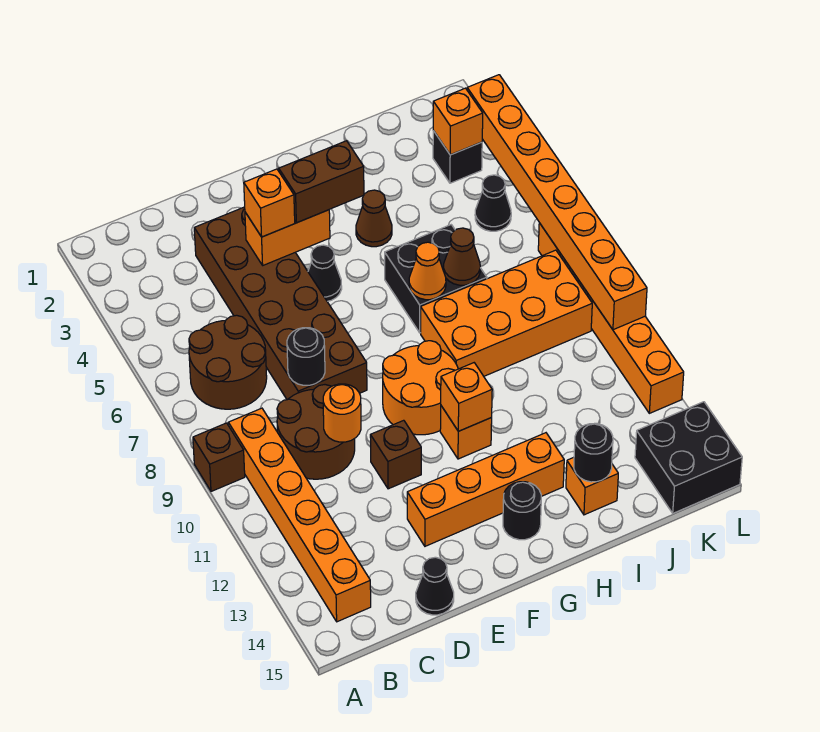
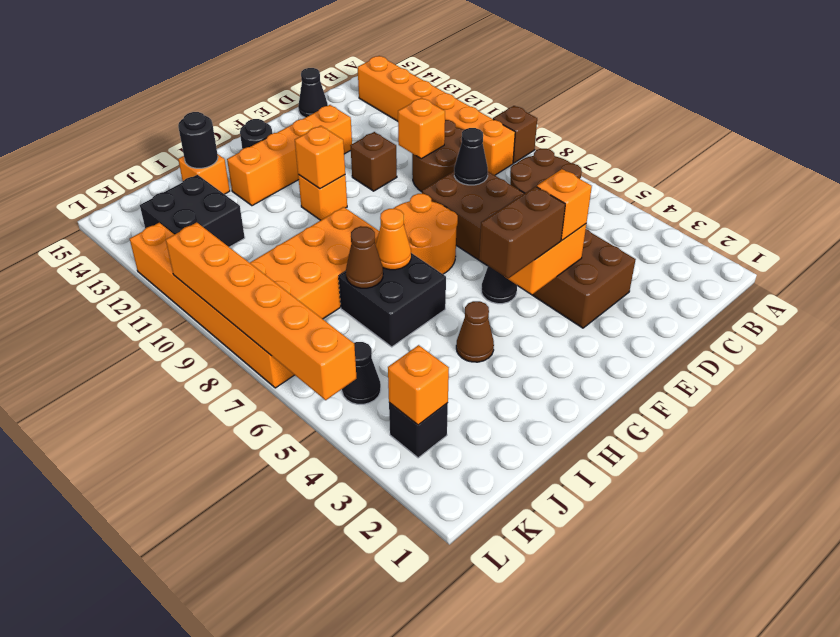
black round brick D8 level 2 -> black cone D8 level 2
orange round brick D10 level 2 -> orange brick D10 level 2
orange round brick F9:G10 level 1 -> orange round brick F7:G8 level 1
black brick K14:L15 level 1 -> black brick J12:K13 level 1
orange brick L3:L10 level 2 -> orange brick L5:L10 level 2

